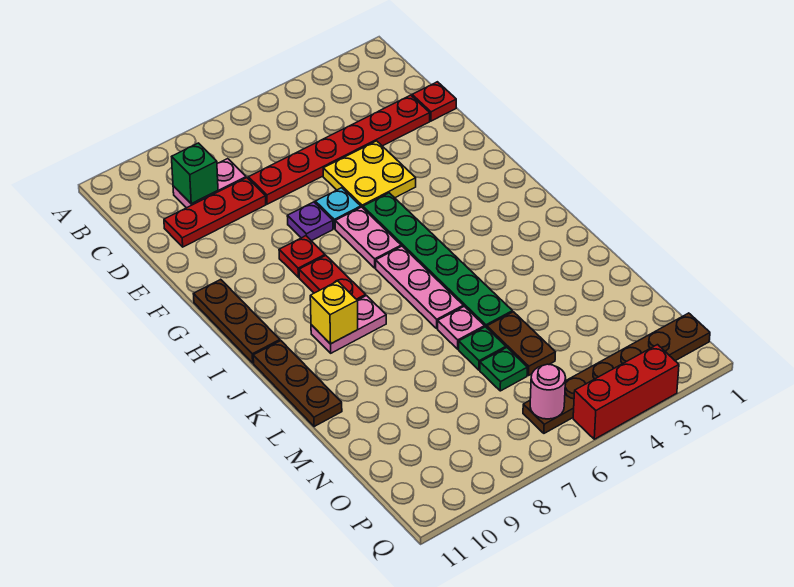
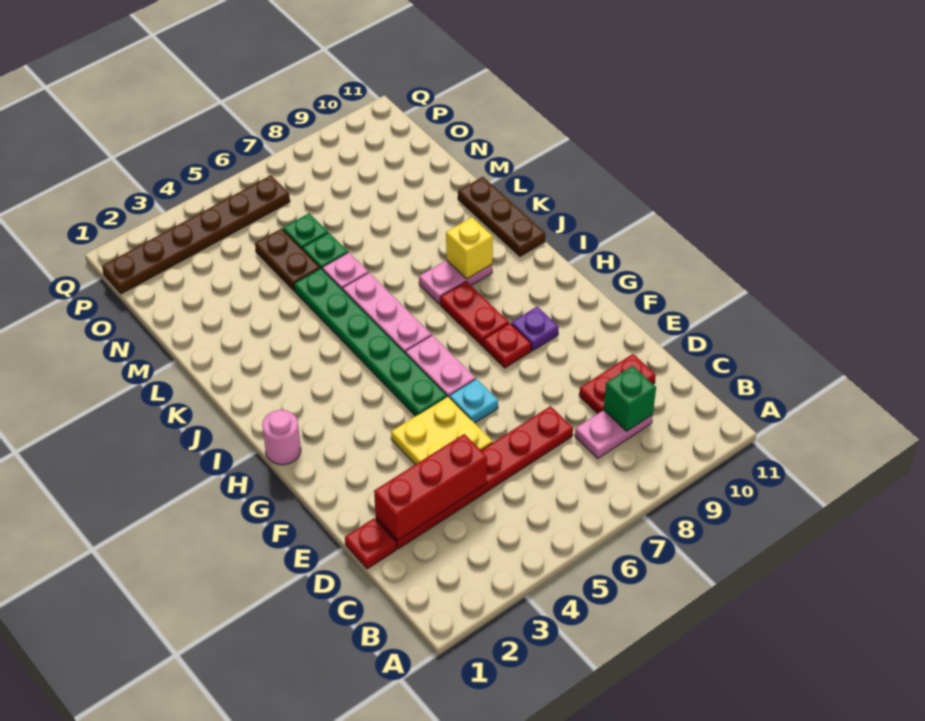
red plate D8:D10 level 1 -> red plate D9:D10 level 1
purple plate F7 level 1 -> purple plate G9 level 1
brown plate G11:I11 level 1 -> none
pink round brick P6 level 2 -> pink round brick H1 level 1
red brick Q3:Q5 level 1 -> red brick D2:D4 level 2

